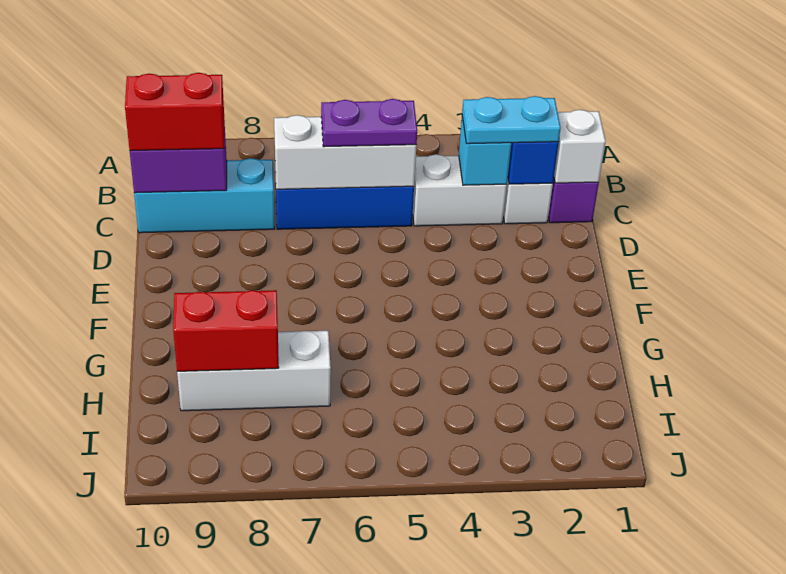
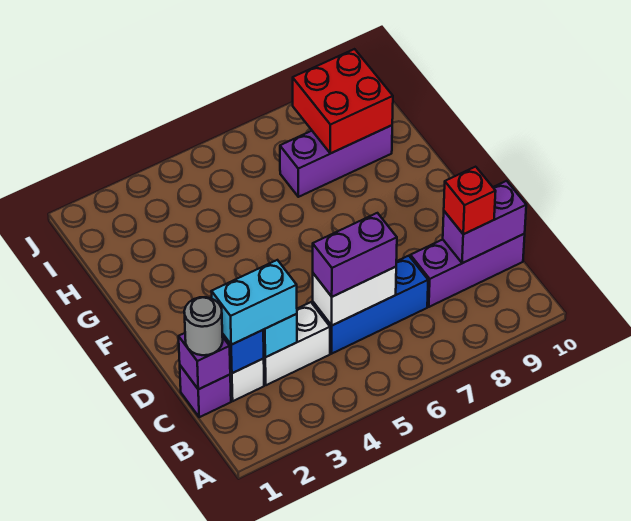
white brick C1 level 2 -> purple brick C1 level 2
none -> grey round brick C1 level 3
cyan plate C2:C3 level 3 -> cyan brick C2:C3 level 3
white brick C5:C7 level 2 -> white brick C5:C6 level 2
purple plate C5:C6 level 3 -> purple brick C5:C6 level 3
cyan brick C8:C10 level 1 -> purple brick C8:C10 level 1
red brick C9:C10 level 3 -> red brick C9 level 3
white brick H7:H9 level 1 -> purple brick H7:H9 level 1
red brick H8:H9 level 2 -> red brick H8:I9 level 2

